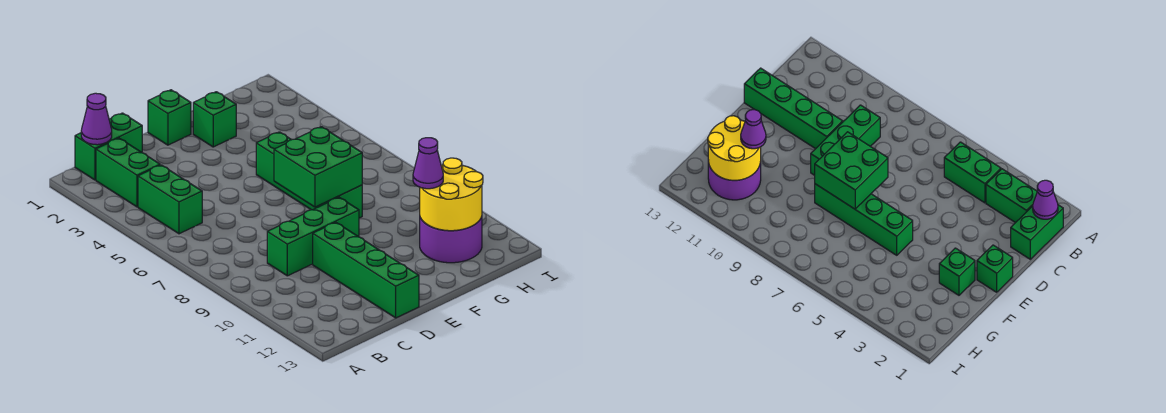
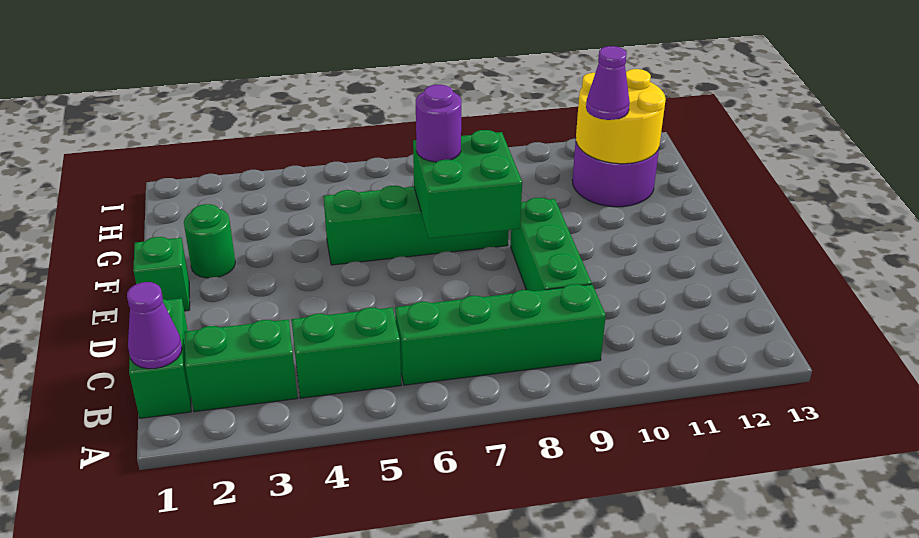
green brick D10:D13 level 1 -> green brick B6:B9 level 1
green brick F2 level 1 -> green round brick F2 level 1
none -> purple round brick F7 level 3

